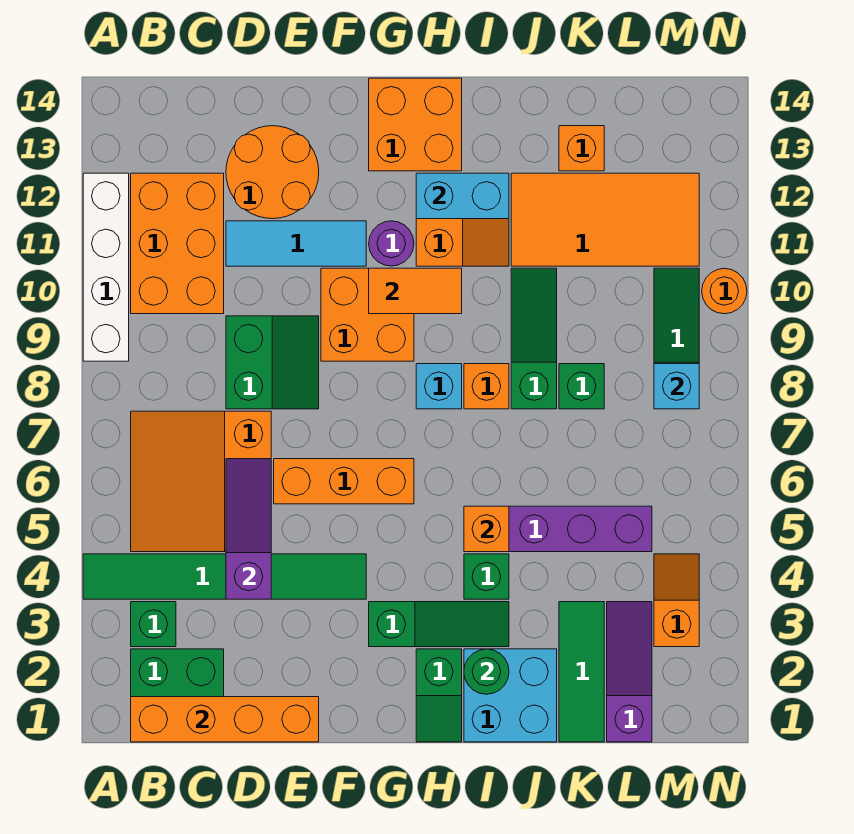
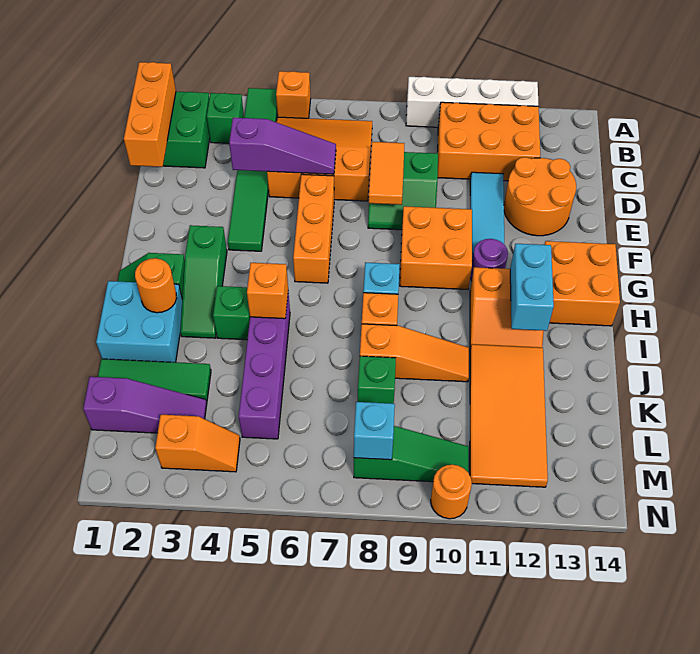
orange brick B1:E1 level 2 -> orange brick B1:D1 level 2
orange tile G10:H10 level 2 -> orange tile D8:E8 level 2
green round brick I2 level 2 -> orange round brick I2 level 2
green slope J8:J10 level 1 top 8 -> orange slope J8:J10 level 1 top 8
orange brick K13 level 1 -> orange brick A5 level 1

